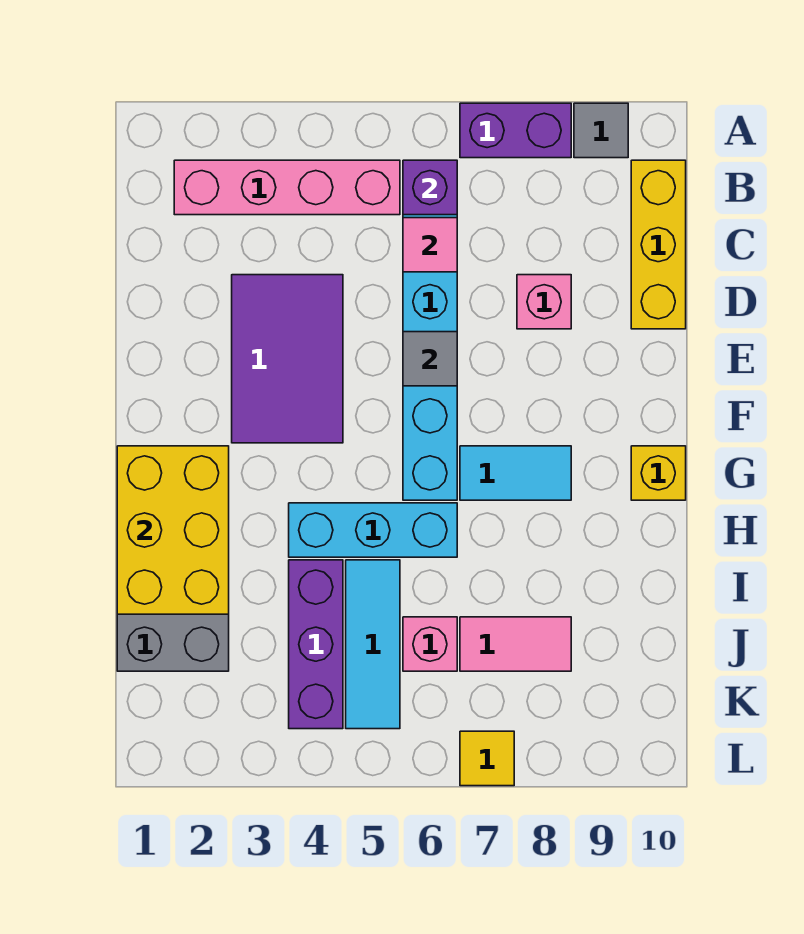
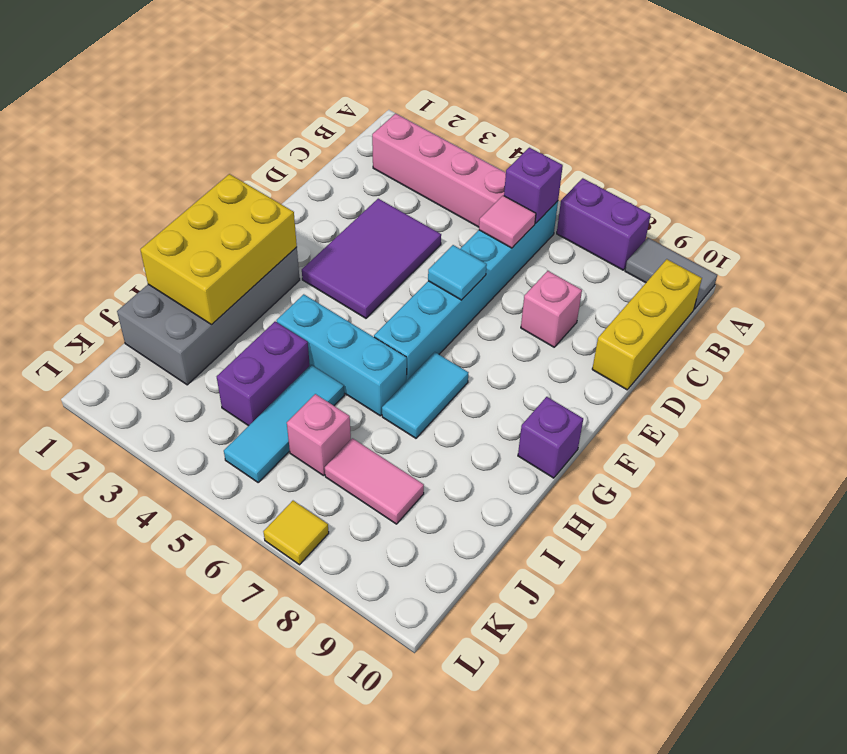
grey tile A9 level 1 -> grey tile A9:A10 level 1
grey tile E6 level 2 -> cyan tile E6 level 2
cyan tile G7:G8 level 1 -> cyan tile G7:H7 level 1
yellow brick G10 level 1 -> purple brick G10 level 1
purple brick I4:K4 level 1 -> purple brick I4:J4 level 1

